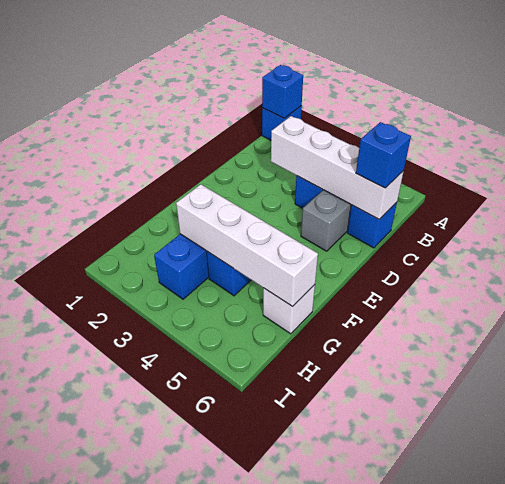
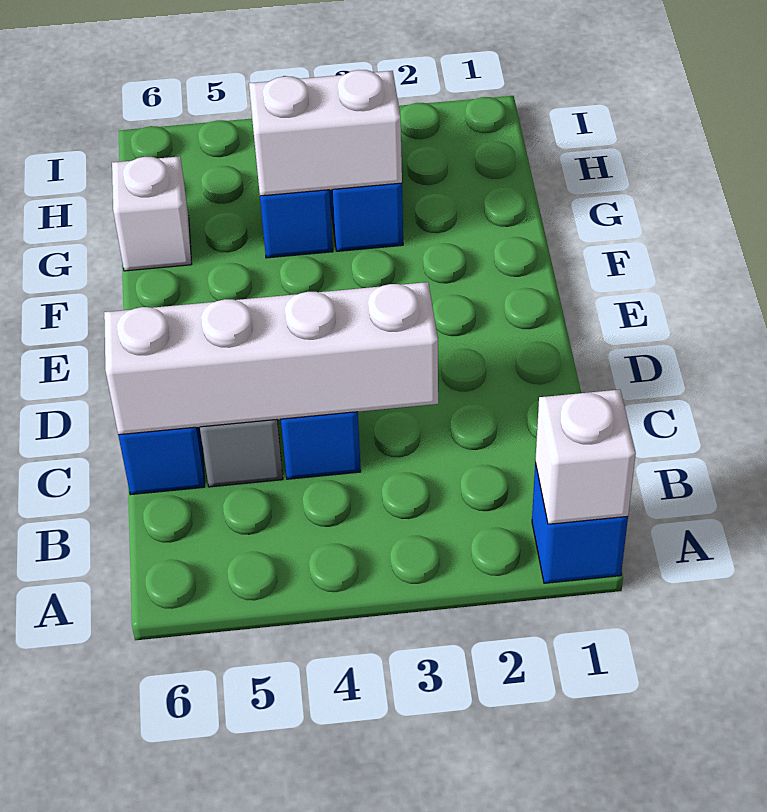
blue brick A1 level 2 -> white brick A1 level 2
blue brick C6 level 3 -> none
white brick G3:G6 level 2 -> white brick G3:G4 level 2

